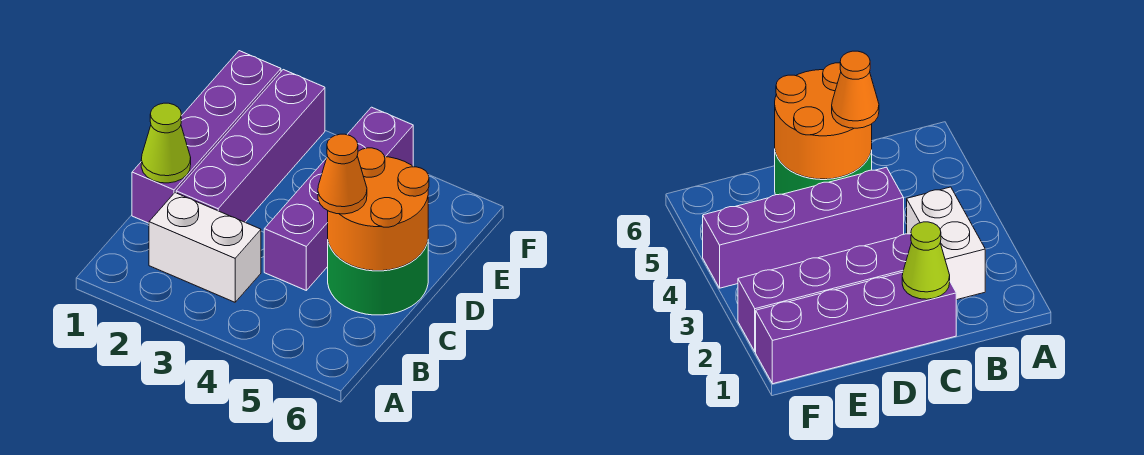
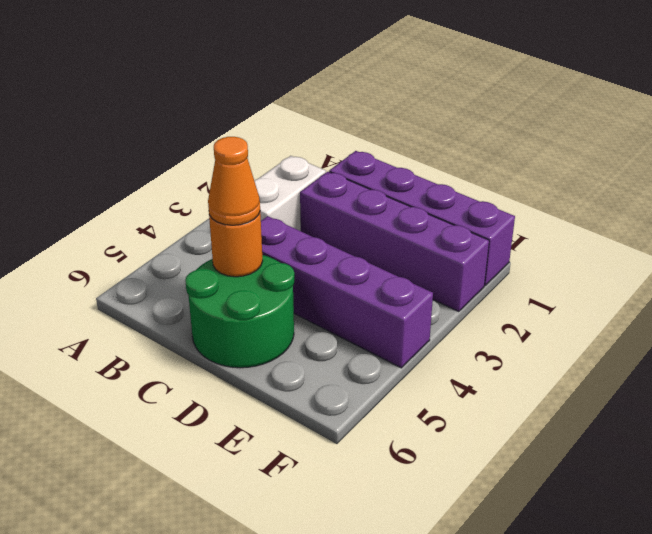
lime cone C1 level 2 -> none
orange round brick C5:D6 level 2 -> orange round brick C5 level 2

